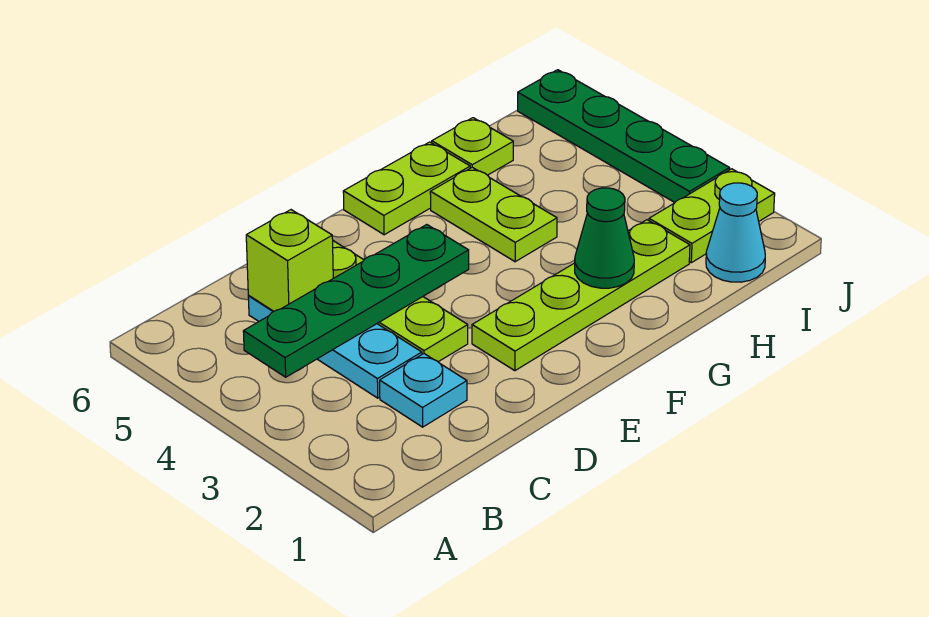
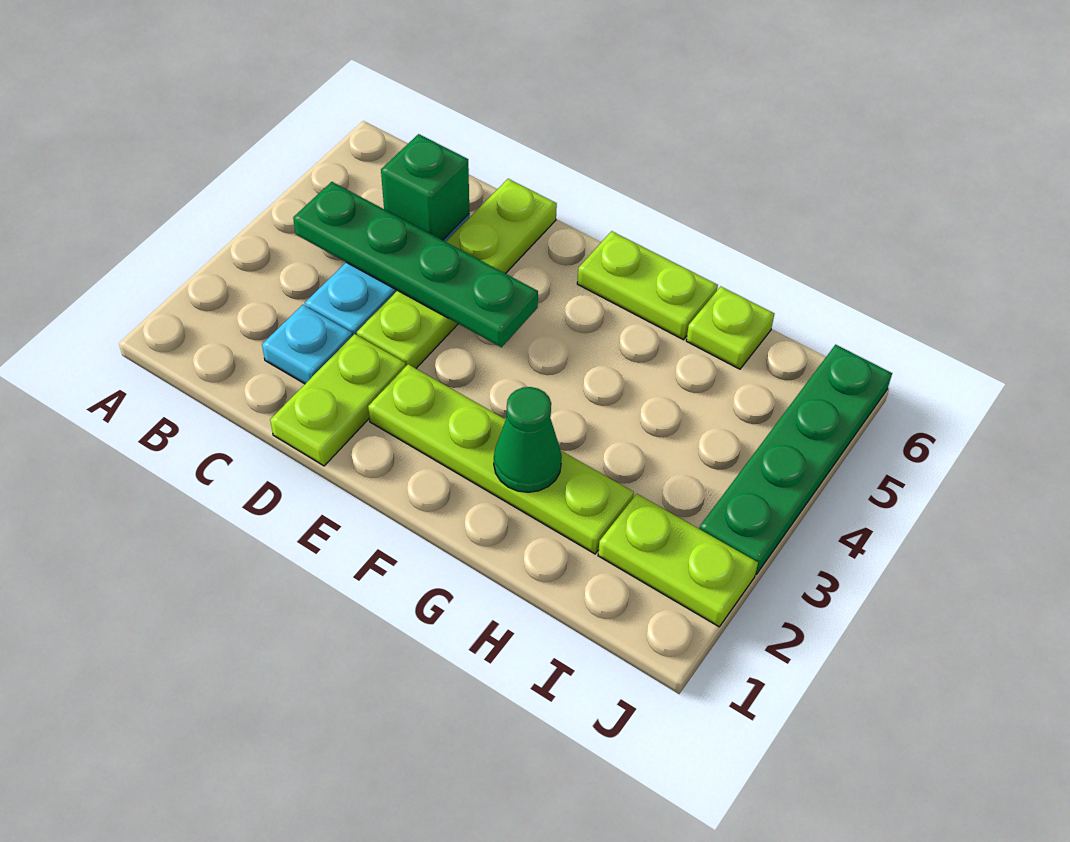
lime brick C5 level 2 -> green brick C5 level 2
lime plate G4:G5 level 1 -> lime plate D1:D2 level 1
cyan cone I1 level 1 -> none

